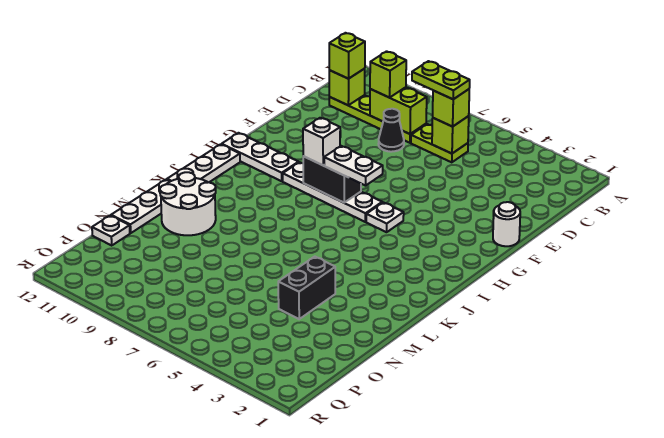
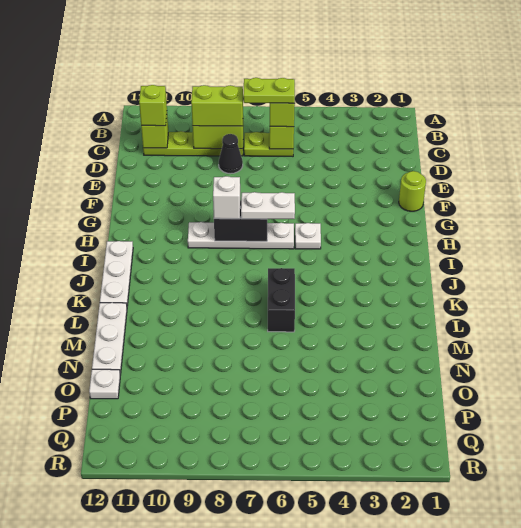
lime brick C9 level 3 -> lime brick C8:C9 level 3
white round brick F1 level 1 -> lime round brick F1 level 1
white plate H10:H12 level 1 -> none
white round brick L10:M11 level 1 -> none
black brick M4:N4 level 1 -> black brick K6:L6 level 1

